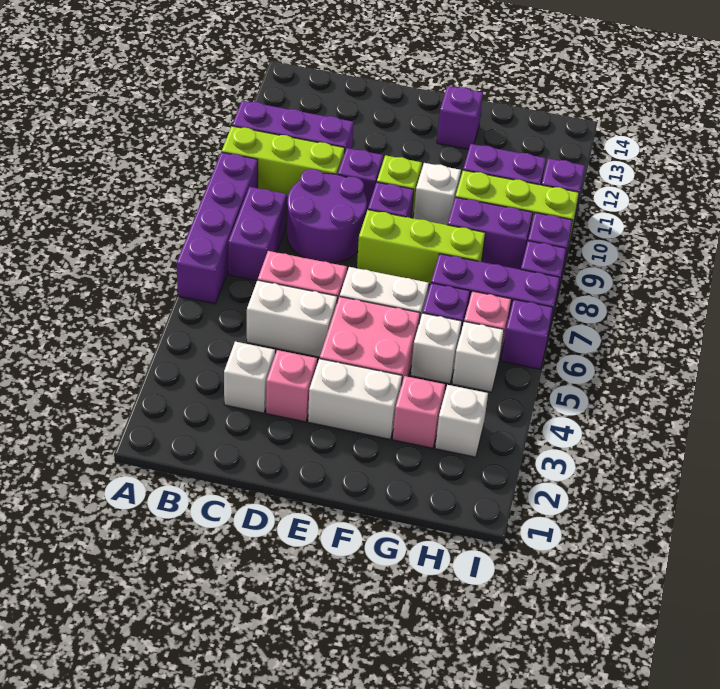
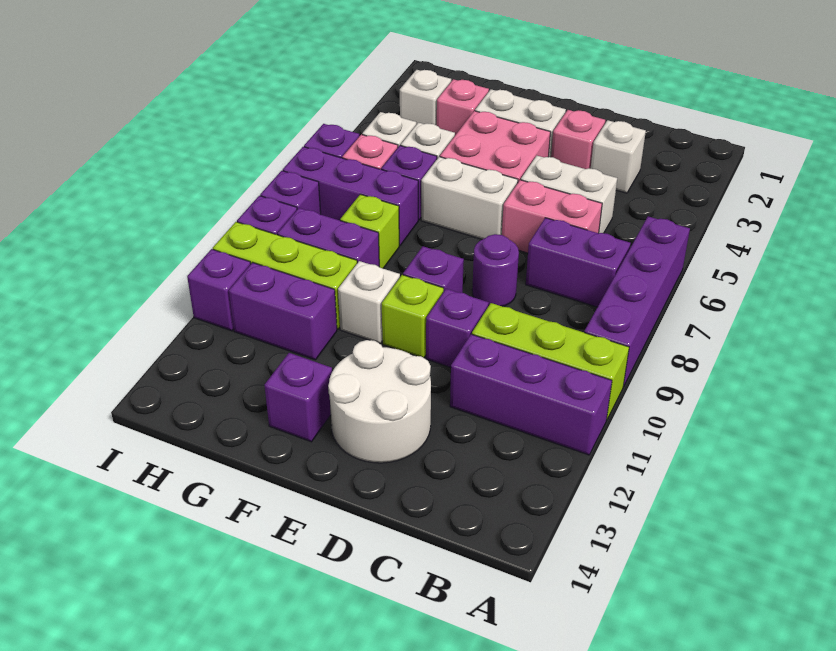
purple brick B7:B8 level 1 -> purple brick B7:C7 level 1
purple round brick C8:D9 level 1 -> purple round brick D8 level 1
none -> white round brick D12:E13 level 1
lime brick E8:G8 level 1 -> lime brick G8 level 1

